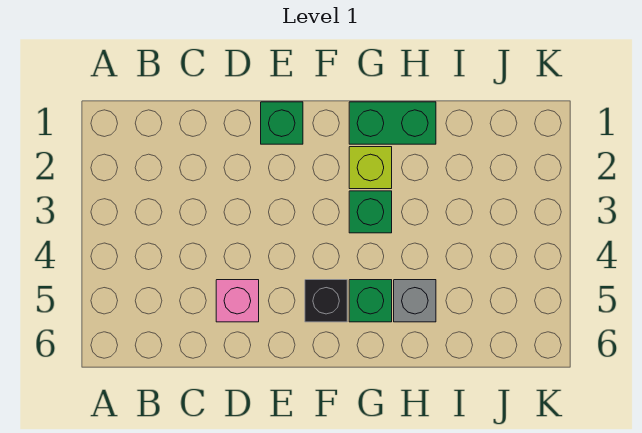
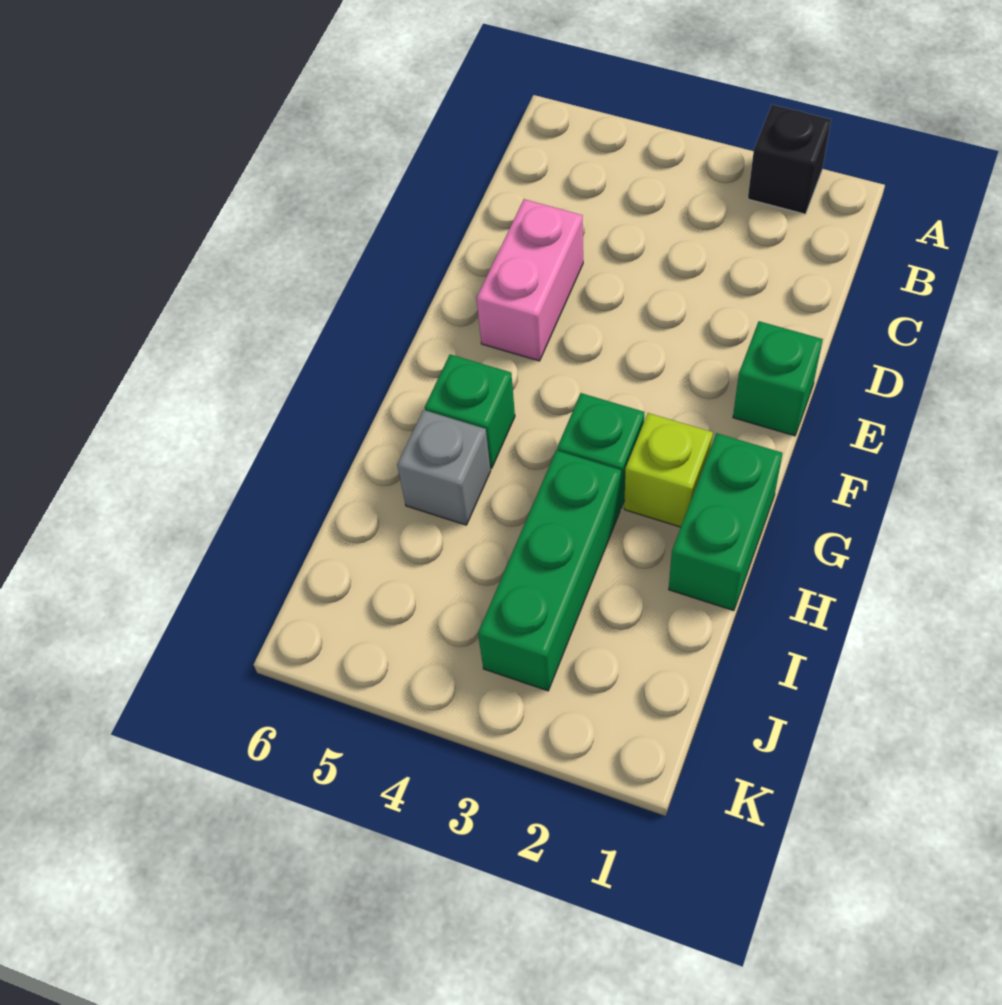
pink brick D5 level 1 -> pink brick D5:E5 level 1
black brick F5 level 1 -> black brick A2 level 1
none -> green brick H3:J3 level 1

